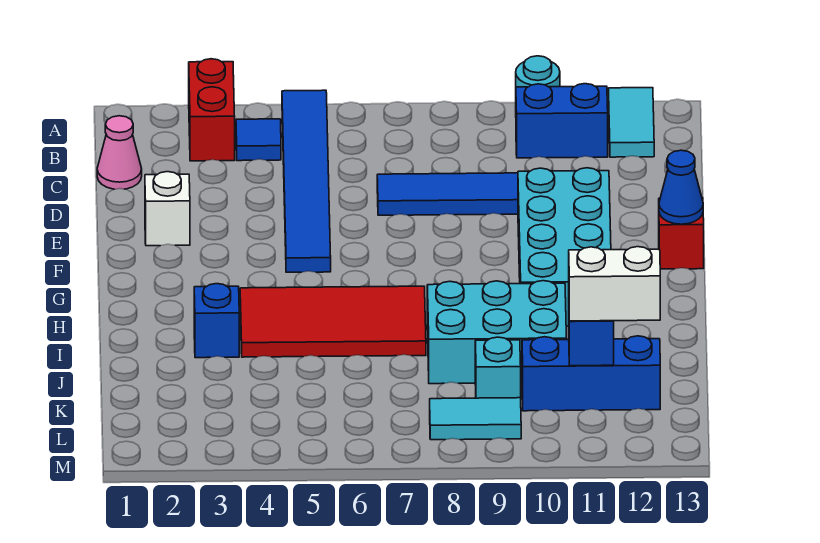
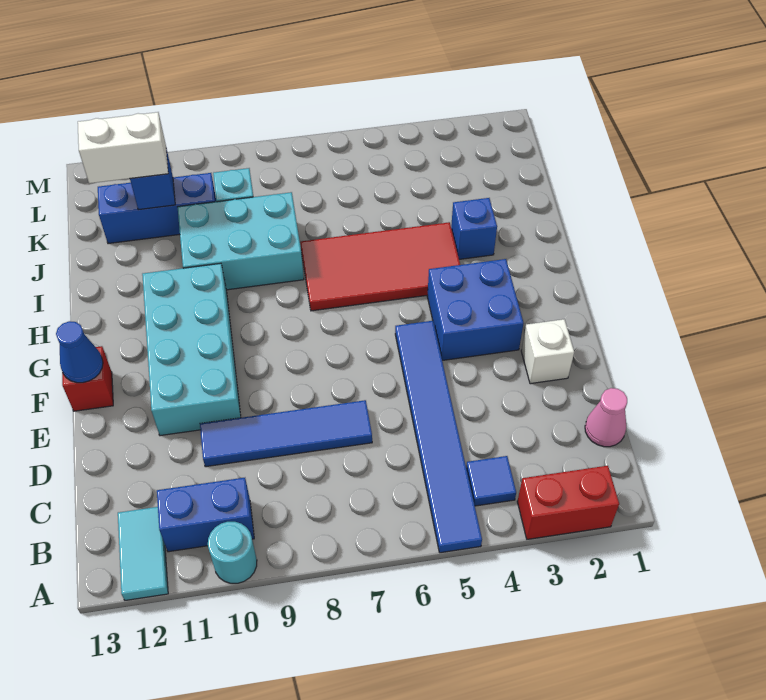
red brick A3:B3 level 1 -> red brick A2:A3 level 1
none -> blue brick F3:G4 level 1
cyan tile L8:L9 level 1 -> none

